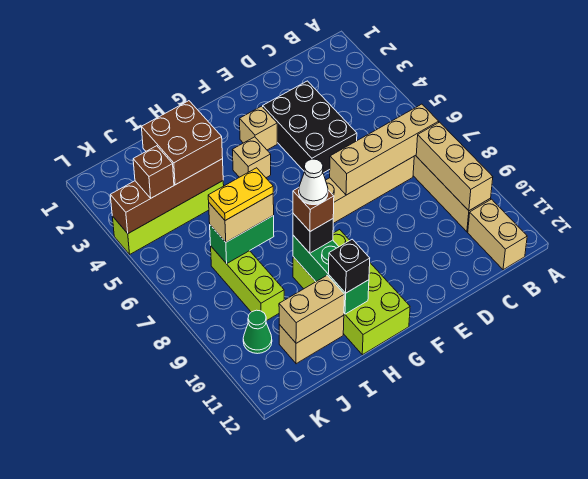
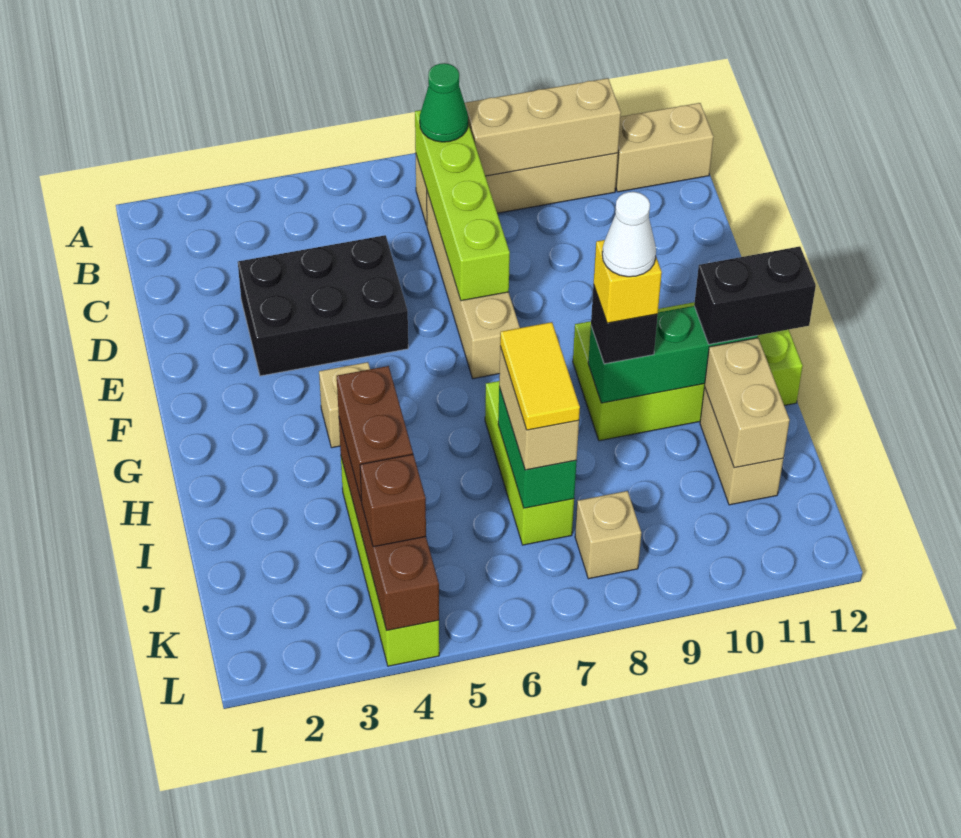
tan brick B7:E7 level 2 -> lime brick B7:E7 level 2
tan brick F3 level 1 -> tan brick K8 level 1
brown brick H9 level 4 -> yellow brick H9 level 4
black brick H11 level 3 -> black brick H11:H12 level 3
brown brick I3:J4 level 3 -> brown brick I4:J4 level 3
yellow plate I7:J7 level 4 -> yellow tile I7:J7 level 4
lime brick J7:J9 level 1 -> lime brick H7:J7 level 1
green cone K10 level 1 -> green cone B7 level 3

